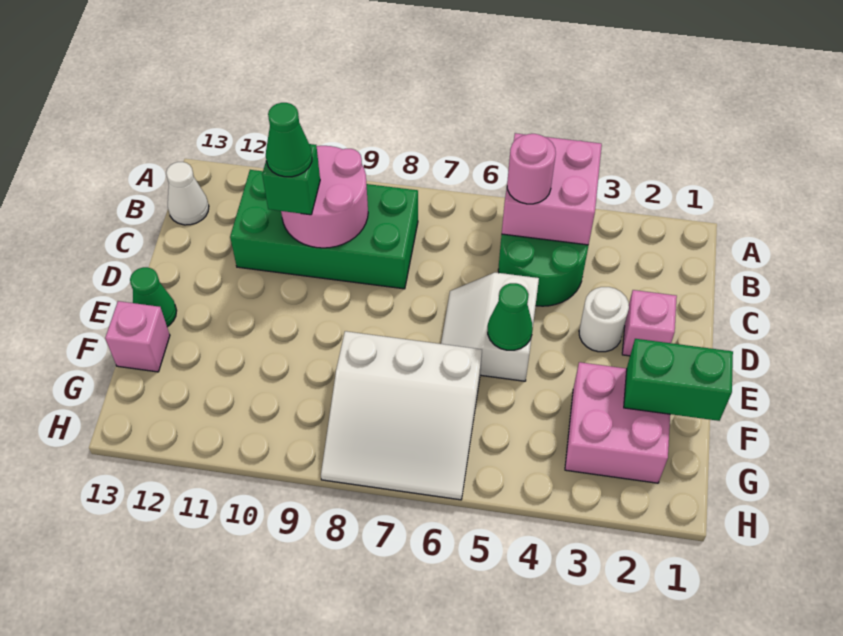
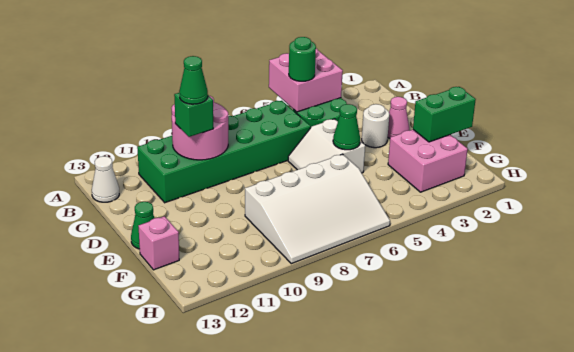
pink round brick B5 level 3 -> green round brick B5 level 3
green brick B8:C11 level 1 -> green brick B6:C11 level 1
pink brick D2 level 1 -> pink cone D2 level 1
white slope F6:H8 level 1 top F -> white slope F6:H9 level 1 top F

